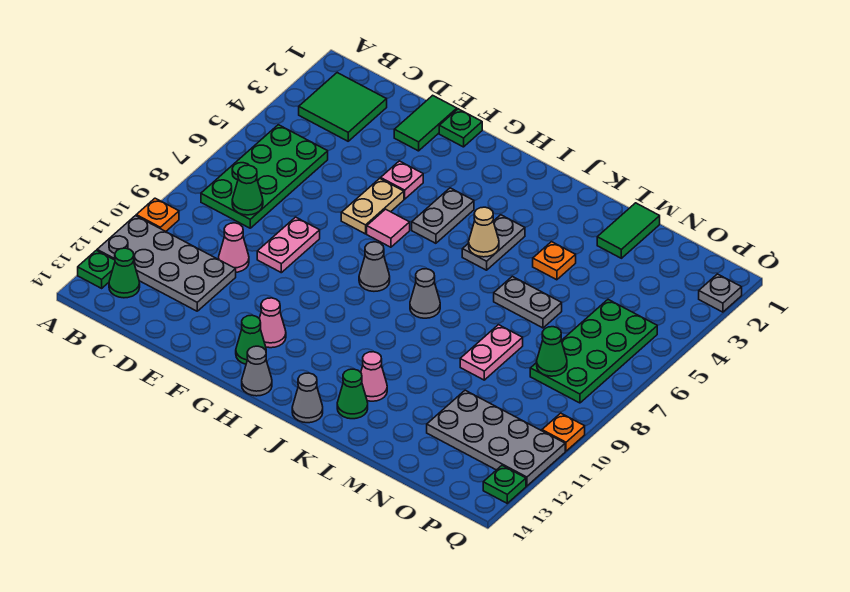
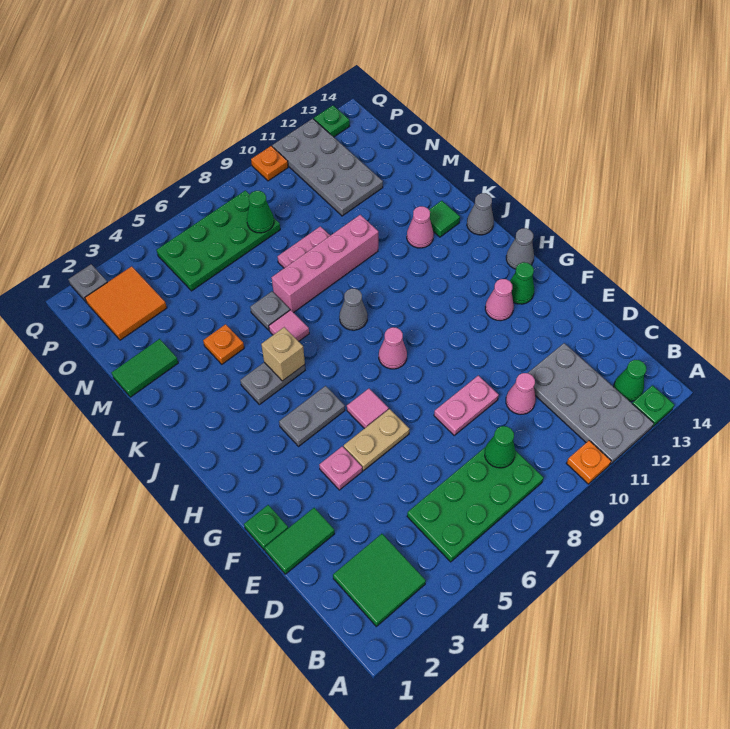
grey cone H8 level 1 -> pink cone H8 level 1
tan cone J5 level 2 -> tan brick J5 level 2
none -> pink tile K6 level 1
green cone K13 level 1 -> green tile K13 level 1
grey plate L6:M6 level 1 -> grey plate L6 level 1
none -> pink brick L7:L10 level 1
none -> orange tile O2:P3 level 1

